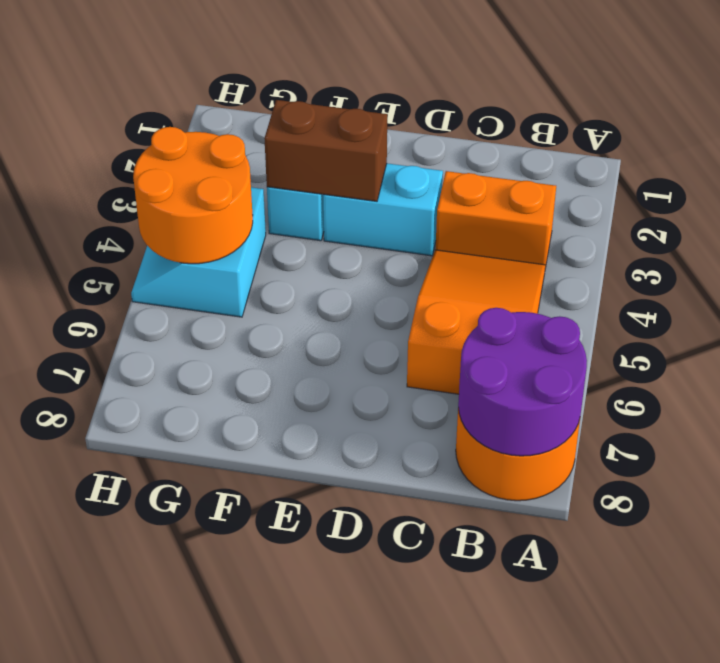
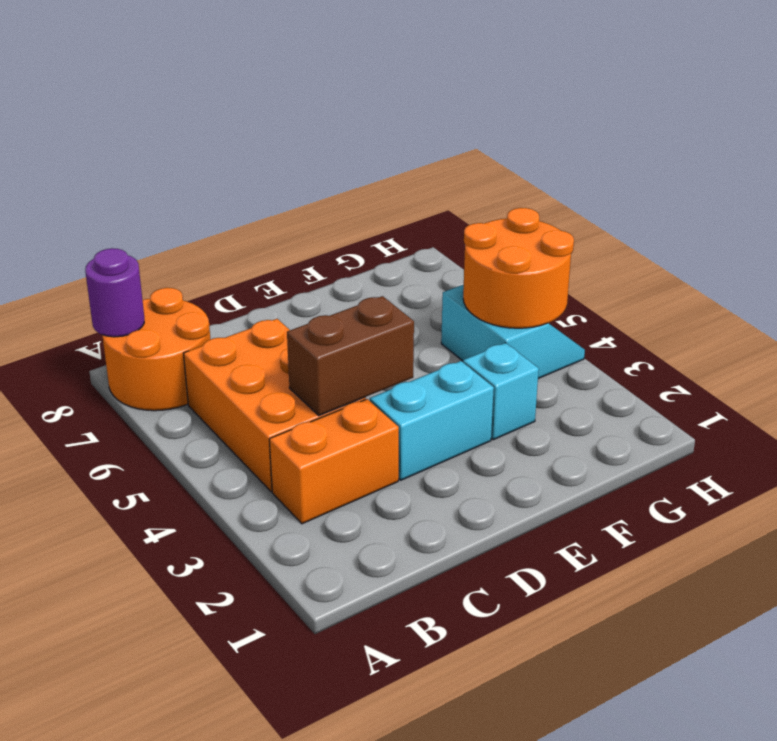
purple round brick A7:B8 level 2 -> purple round brick A8 level 2
orange slope B4:C6 level 1 top 6 -> orange brick B4:C6 level 1
brown brick E3:F3 level 2 -> brown brick C4:D4 level 2

